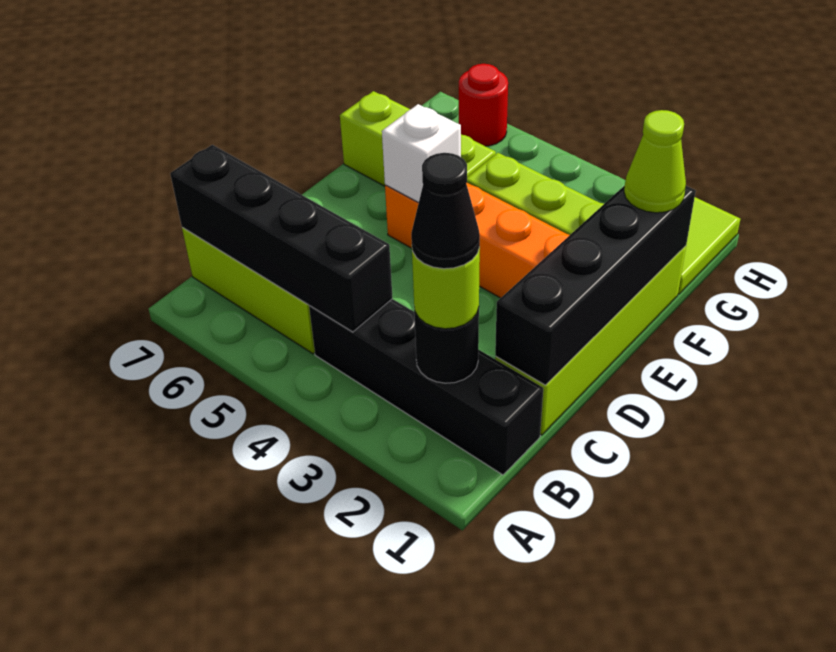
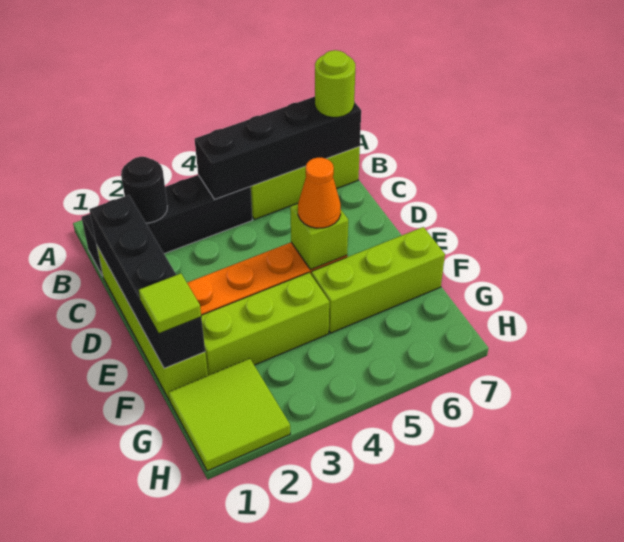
lime round brick B2 level 3 -> lime round brick B7 level 3
black cone B2 level 4 -> none
white brick E5 level 2 -> lime brick E5 level 2
none -> orange cone E5 level 3
lime cone F1 level 3 -> lime tile F1 level 3
red round brick H6 level 1 -> none

